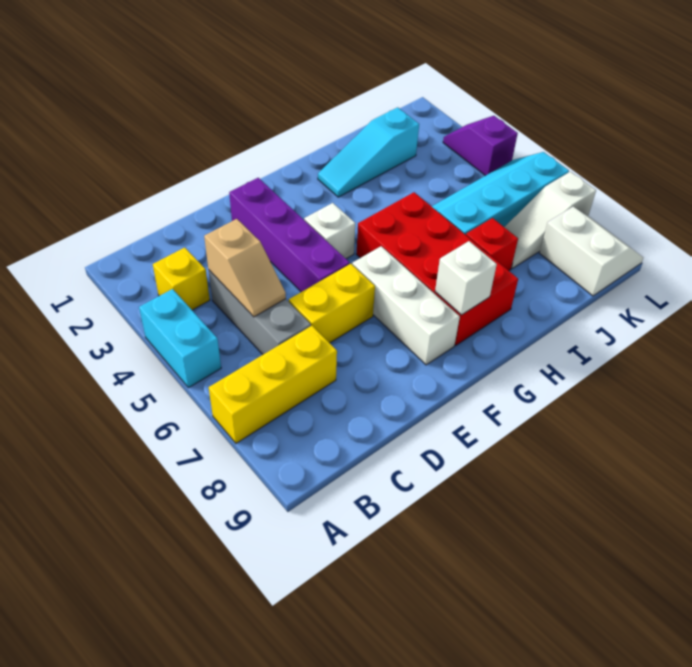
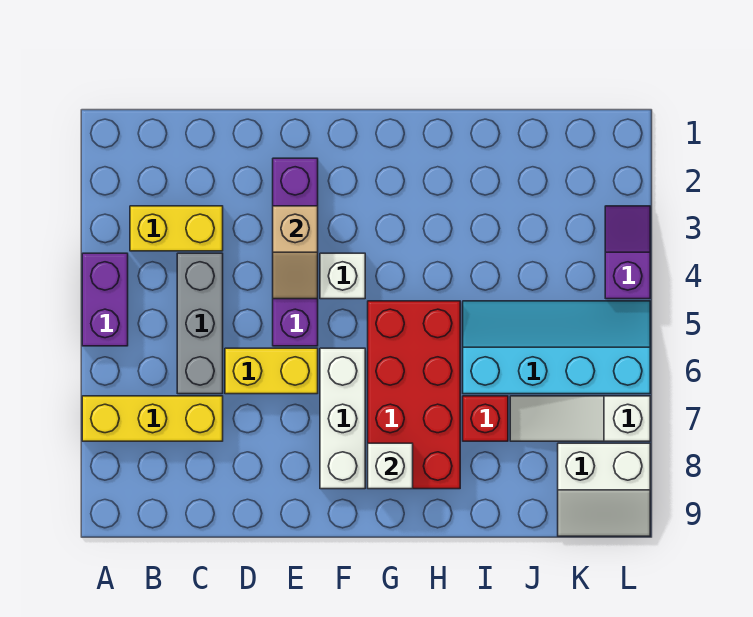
cyan brick A4:A5 level 1 -> purple brick A4:A5 level 1
yellow brick B3 level 1 -> yellow brick B3:C3 level 1
tan slope C4:C5 level 2 top 4 -> tan slope E3:E4 level 2 top 3
cyan slope H2:J2 level 1 top J -> none
white slope K8:L9 level 1 top K -> white slope K8:L9 level 1 top 8

